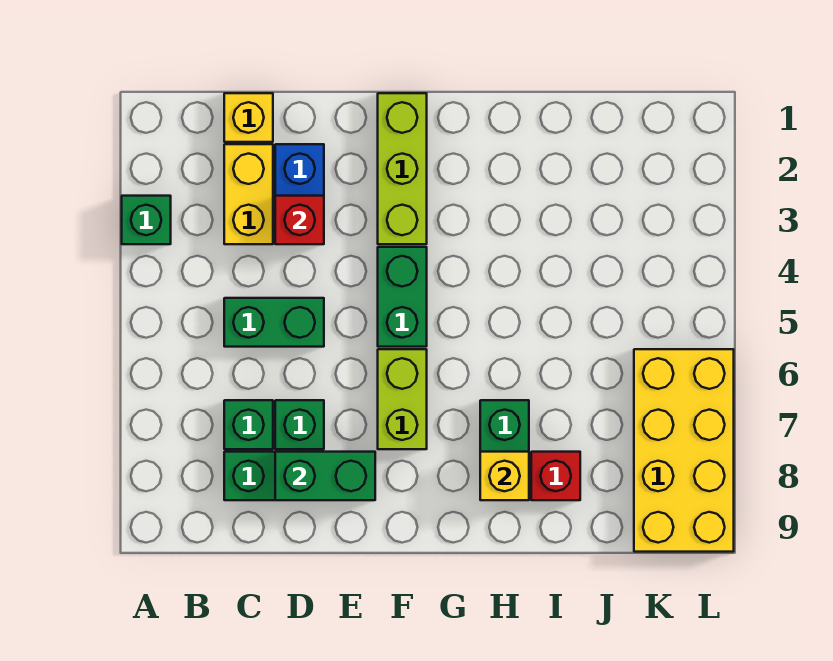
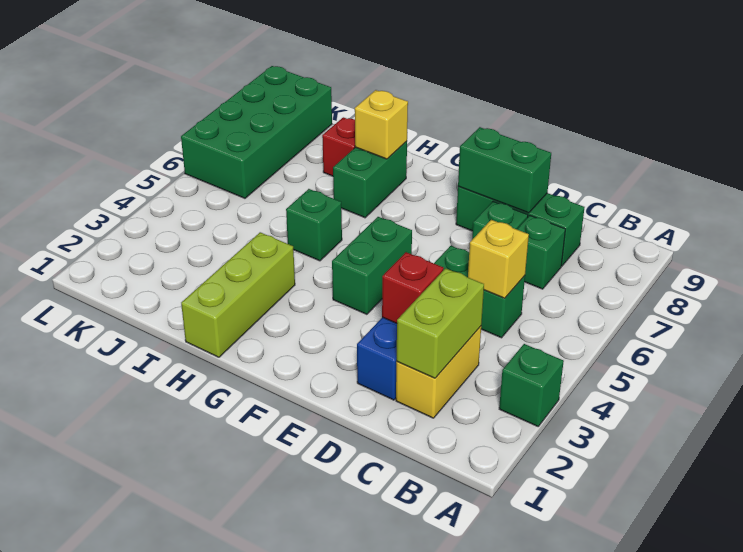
yellow brick C1 level 1 -> yellow brick C5 level 2
lime brick F1:F3 level 1 -> lime brick H1:H3 level 1
lime brick F6:F7 level 1 -> lime brick C2:C3 level 2
none -> green brick H5 level 1
yellow brick K6:L9 level 1 -> green brick K6:L9 level 1

